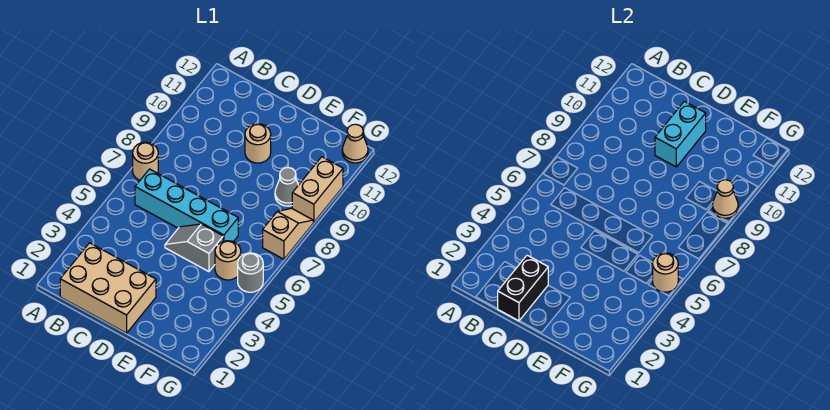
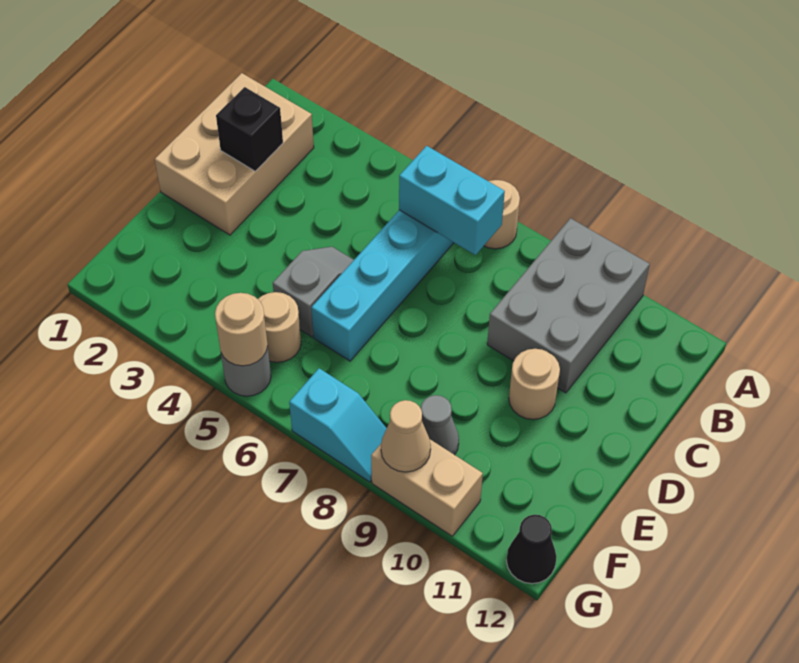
none -> grey brick A9:C10 level 1
black brick C1:C2 level 2 -> black brick C2 level 2
cyan brick D10:D11 level 2 -> cyan brick B6:B7 level 2
tan slope G7:G8 level 1 top 7 -> cyan slope G7:G8 level 1 top 7
tan cone G12 level 1 -> black cone G12 level 1

